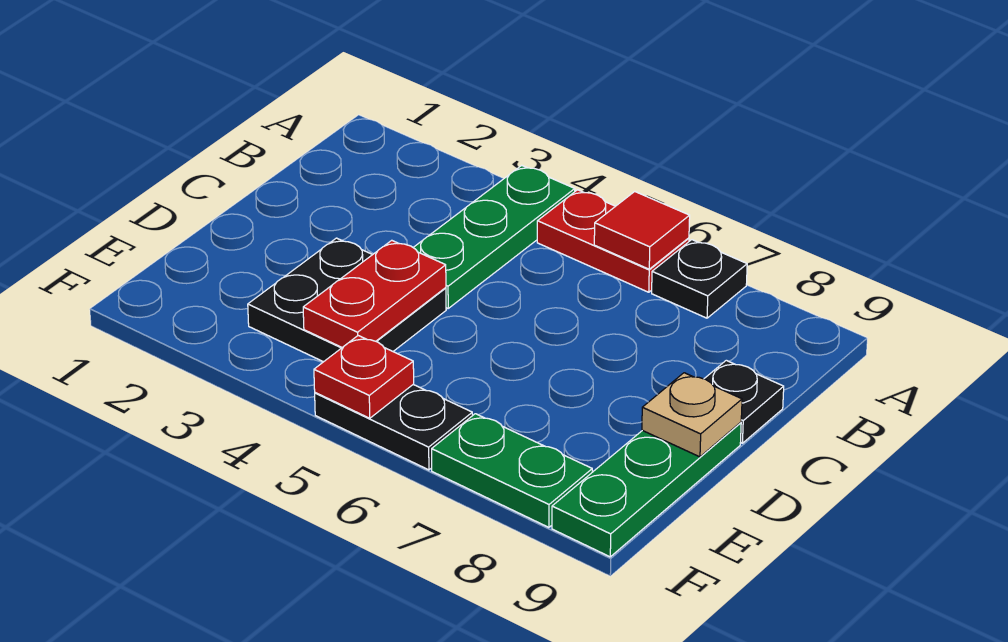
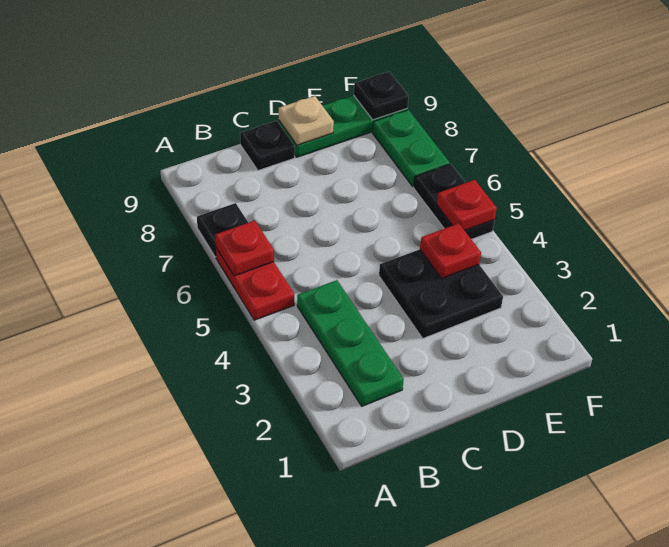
green plate A4:C4 level 1 -> green plate B2:B4 level 1
red tile A6 level 2 -> red plate A6 level 2
red plate D4:E4 level 2 -> red plate E4 level 2
none -> black plate F9 level 2

